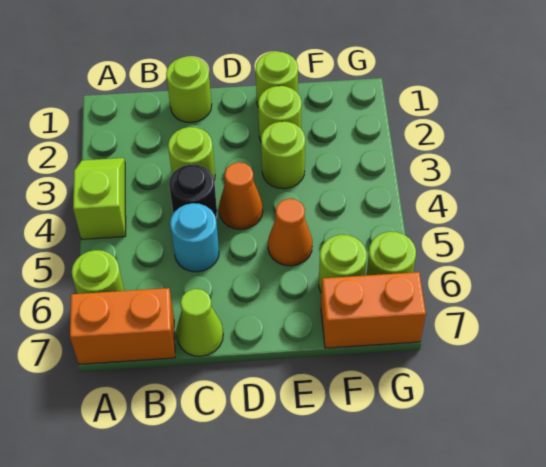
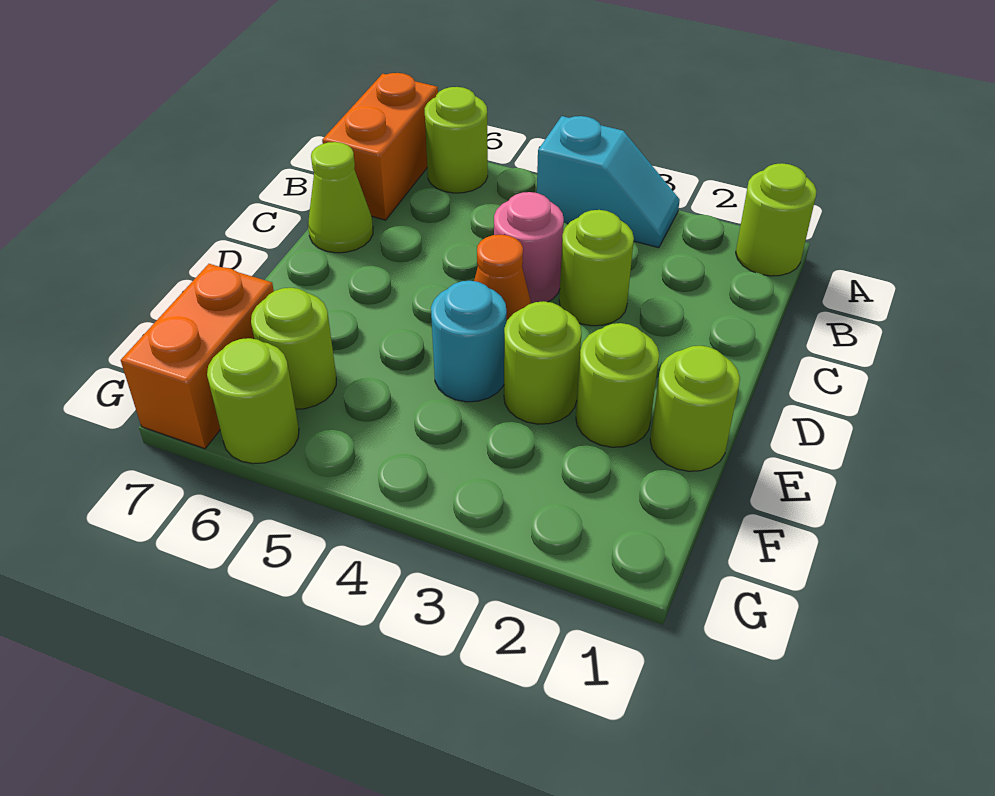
lime slope A3:A4 level 1 top 4 -> cyan slope A3:A4 level 1 top 4
lime round brick C1 level 1 -> lime round brick A1 level 1
black round brick C4 level 1 -> pink round brick C4 level 1
cyan round brick C5 level 1 -> cyan round brick E4 level 1
orange cone E5 level 1 -> none

